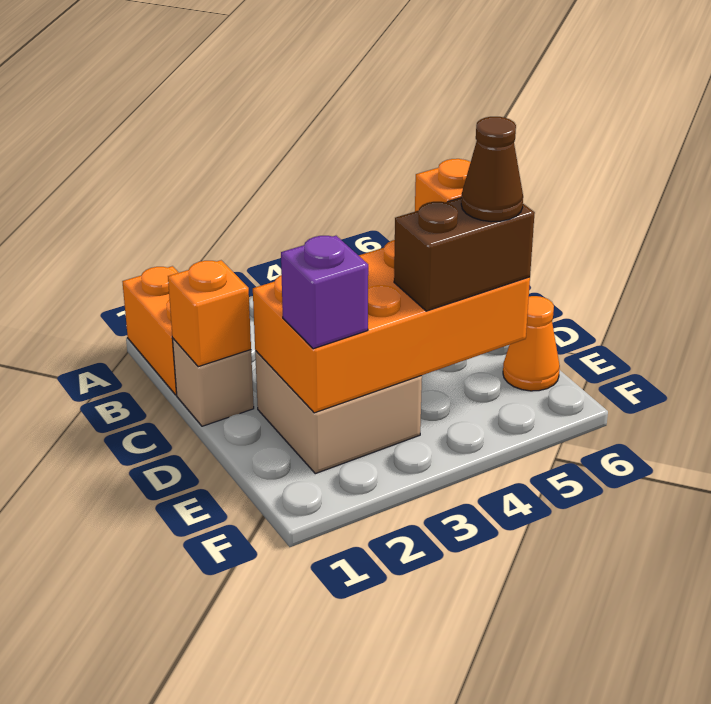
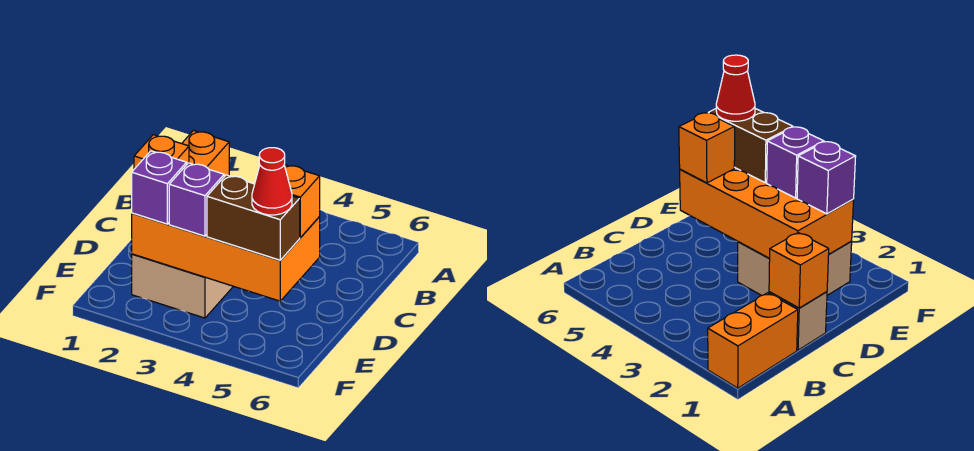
none -> purple brick E3 level 3
brown cone E5 level 4 -> red cone E5 level 4
orange cone E6 level 1 -> none

